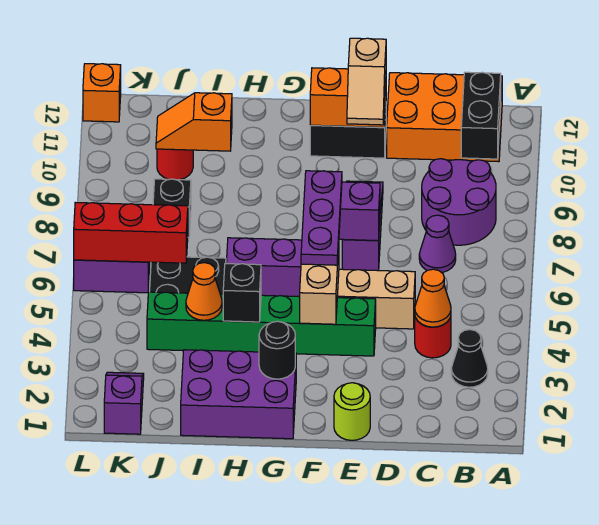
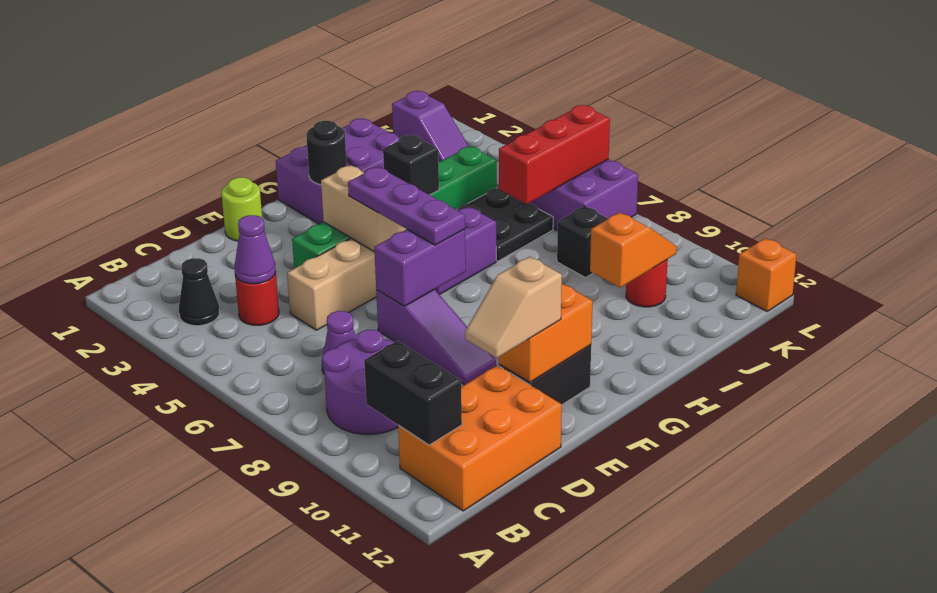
orange cone C4 level 2 -> purple cone C4 level 2
tan slope E10:E11 level 3 top 11 -> tan slope D11:E11 level 3 top E
orange cone I4 level 2 -> none

